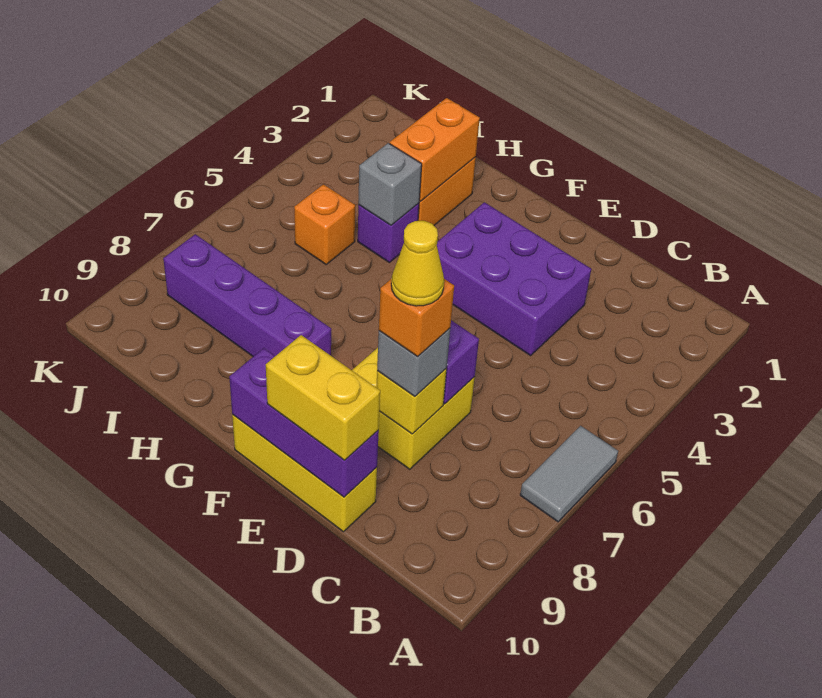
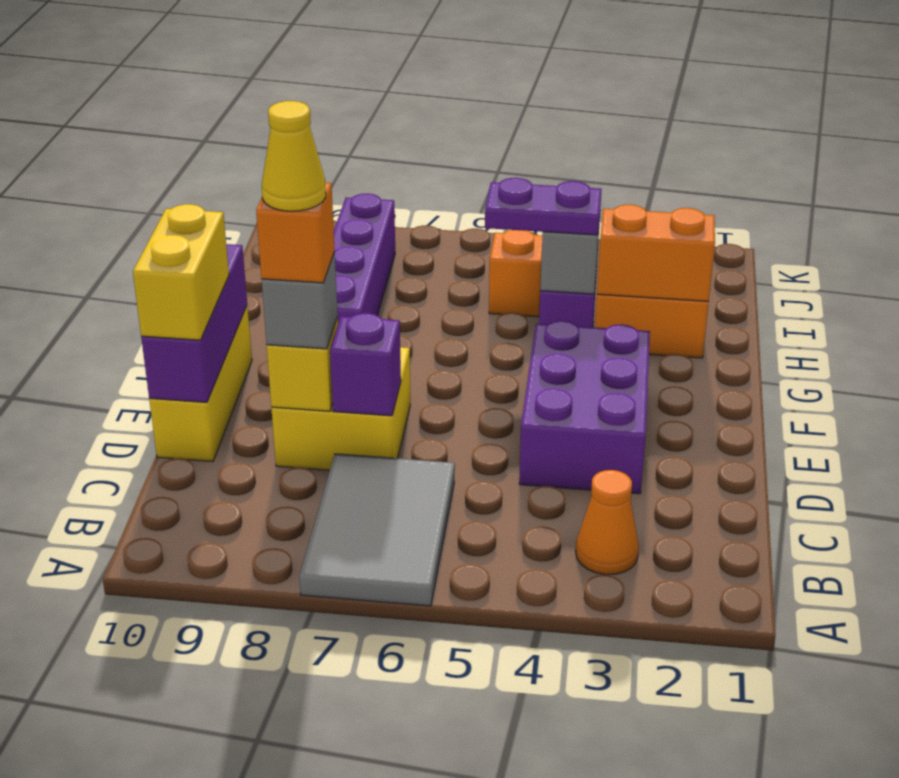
grey tile A6:A7 level 1 -> grey tile A6:C7 level 1
none -> orange cone B3 level 1
none -> purple plate H4:H5 level 3

